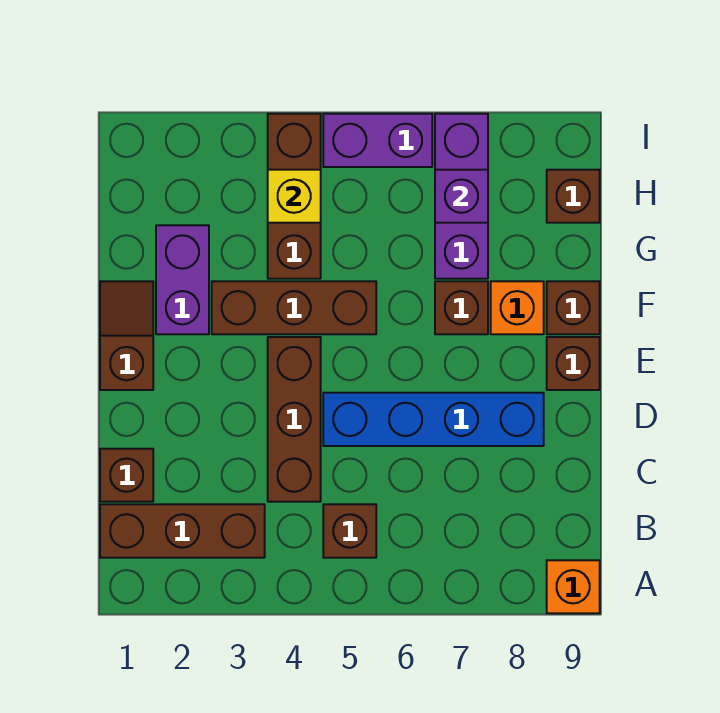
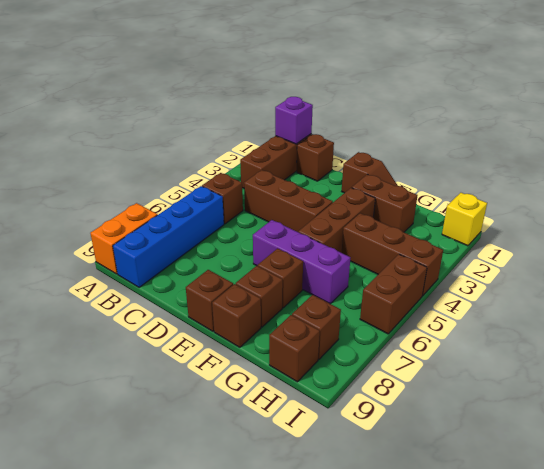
orange brick A9 level 1 -> orange brick A8:A9 level 1
blue brick D5:D8 level 1 -> blue brick B6:B9 level 1
purple brick F2:G2 level 1 -> brown brick F2:G2 level 1
orange brick F8 level 1 -> brown brick F8 level 1
purple brick G7:I7 level 1 -> purple brick E6:G6 level 1
yellow brick H4 level 2 -> yellow brick I1 level 1
purple brick H7 level 2 -> purple brick B1 level 2
none -> brown brick H8 level 1
purple brick I5:I6 level 1 -> brown brick I5:I6 level 1

